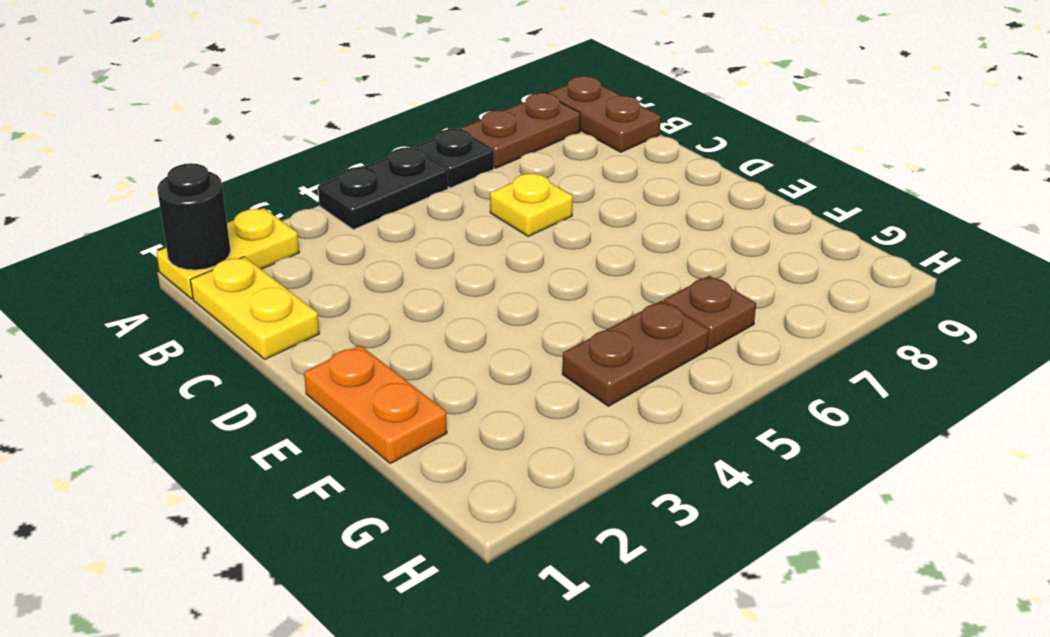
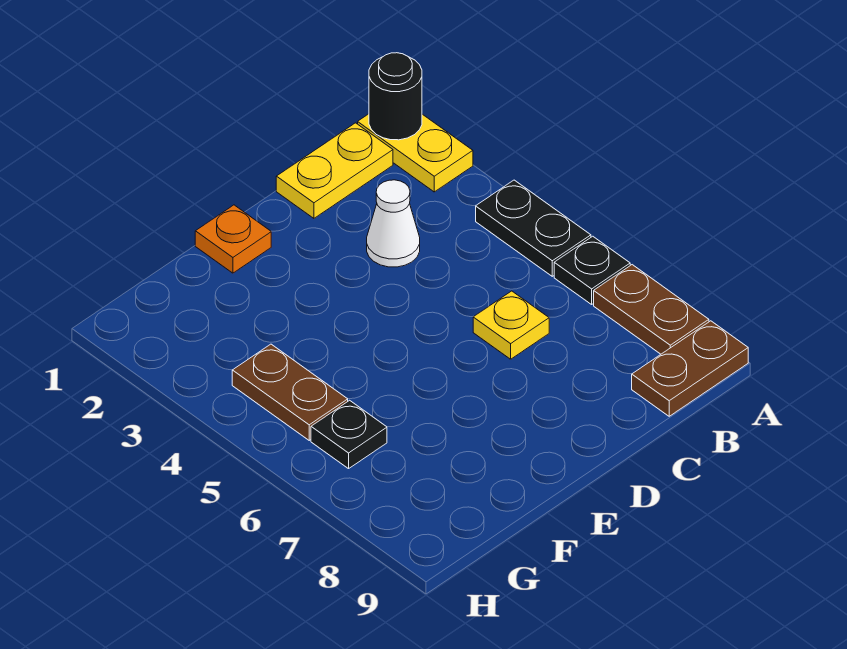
none -> white cone C3 level 1
orange plate E1:F1 level 1 -> orange plate E1 level 1
brown plate G6 level 1 -> black plate G6 level 1

